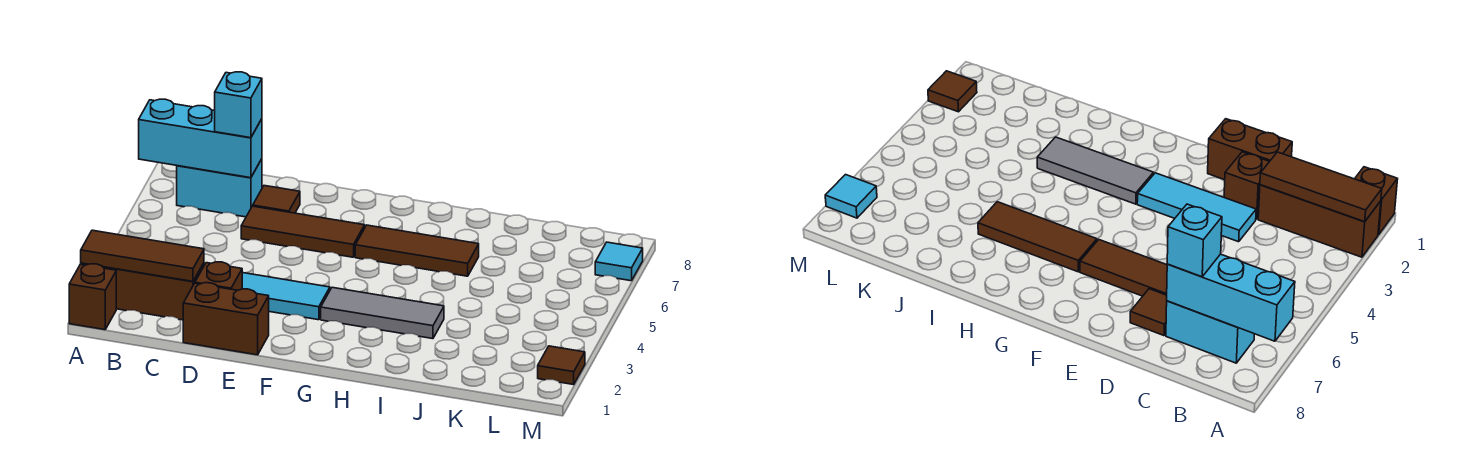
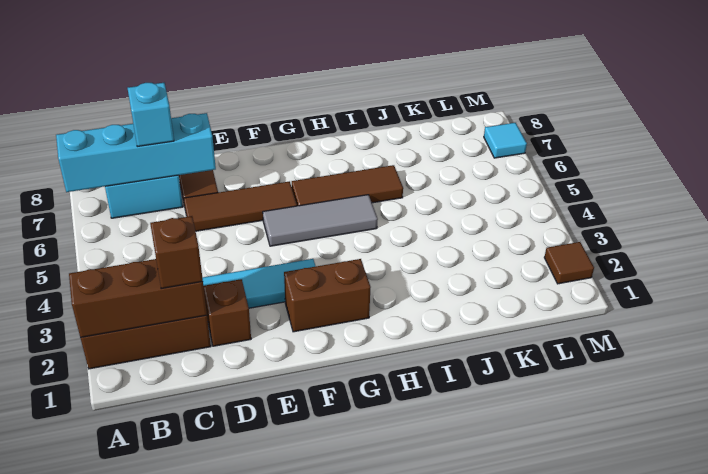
brown brick A1 level 1 -> brown brick C2 level 3
brown tile A2:C2 level 2 -> brown brick A2:C2 level 2
cyan brick A7:C7 level 2 -> cyan brick A7:D7 level 2
brown brick D1:E1 level 1 -> brown brick F2:G2 level 1
grey tile G3:I3 level 1 -> grey tile F5:H5 level 1

